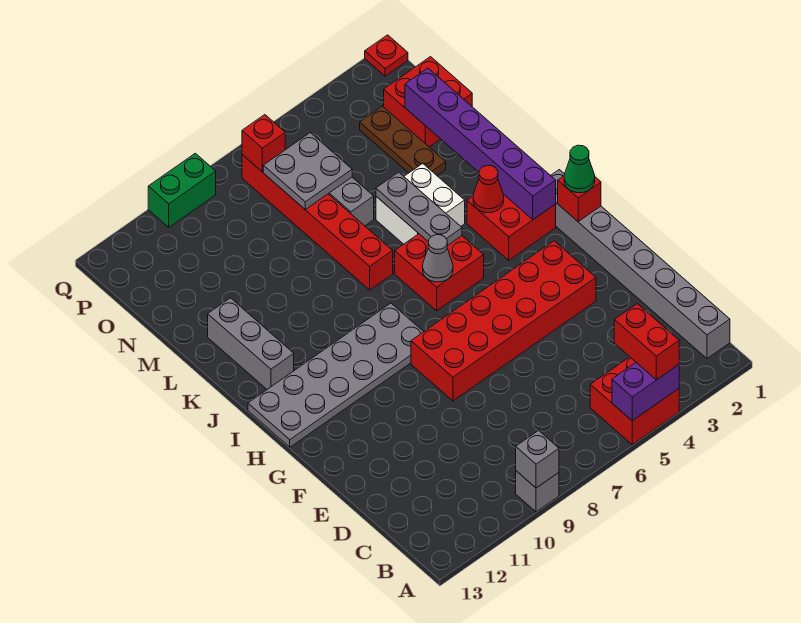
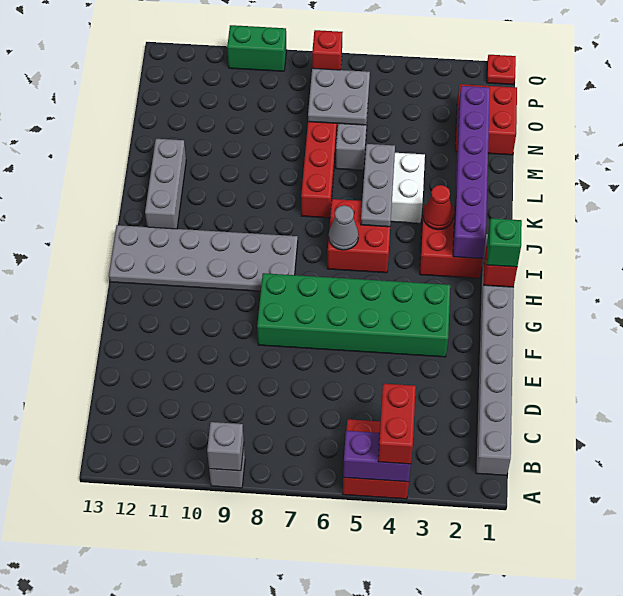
red brick F3:G8 level 1 -> green brick F3:G8 level 1
green cone H1 level 3 -> green brick H1 level 3
brown plate M3:O3 level 1 -> none

